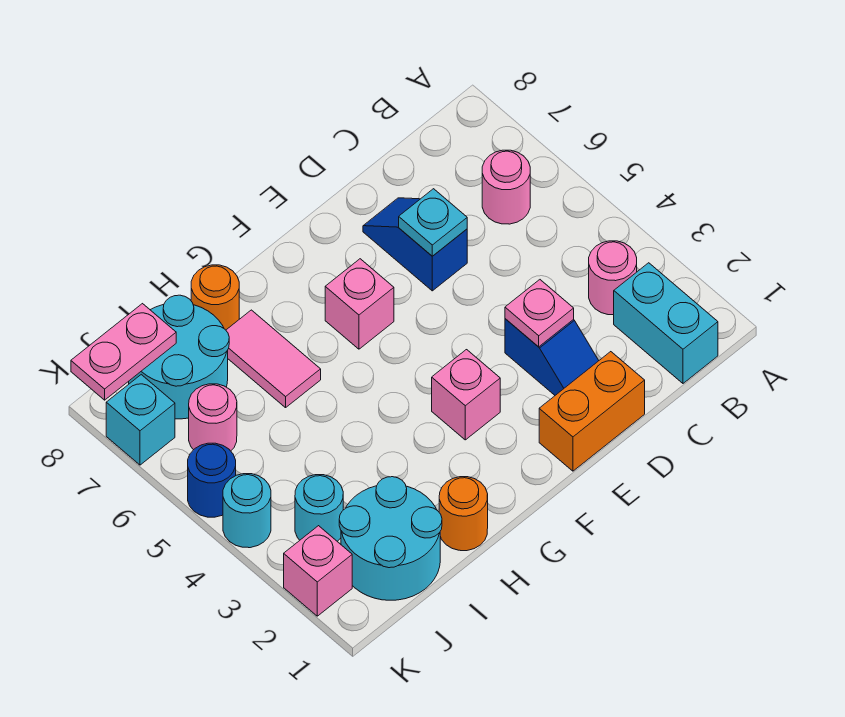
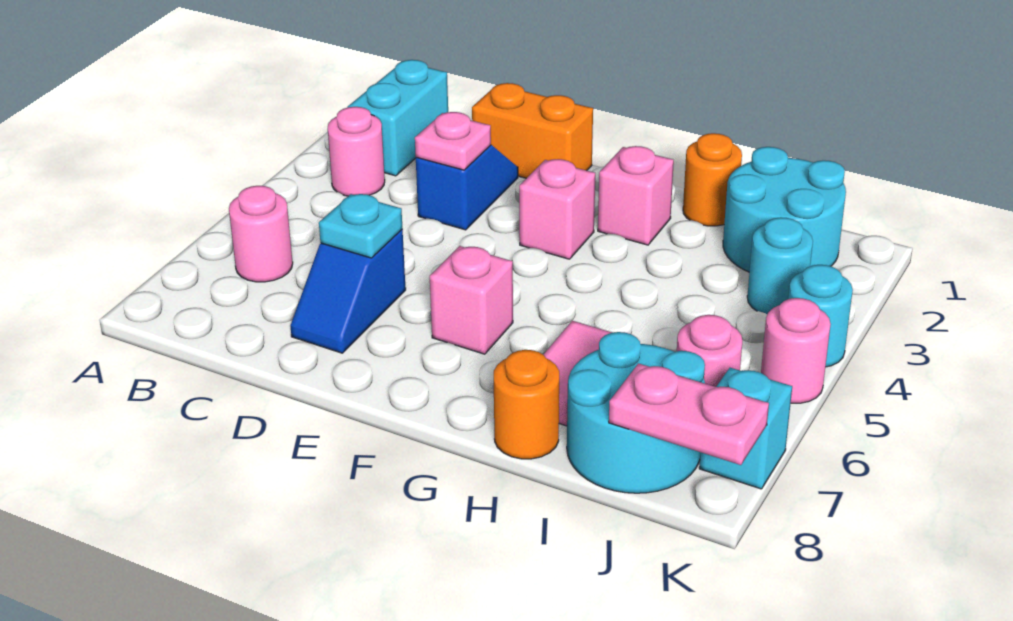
pink brick K2 level 1 -> pink brick G2 level 1
blue round brick K5 level 1 -> pink round brick K5 level 1

